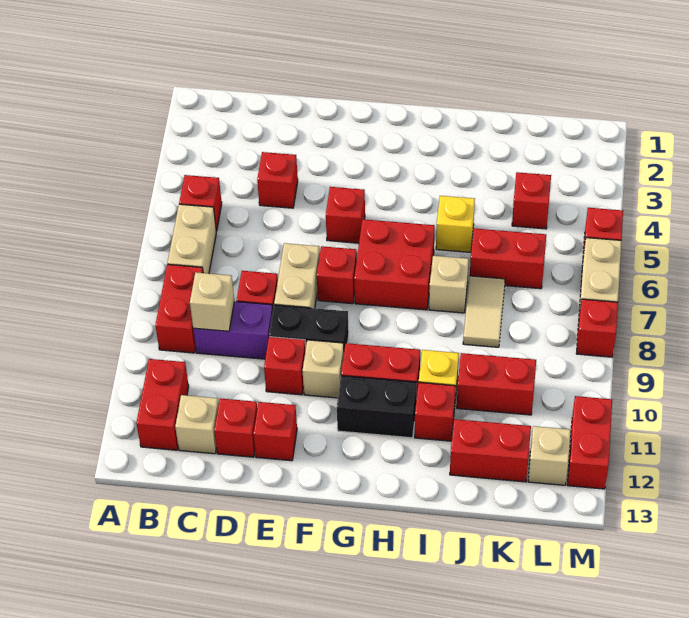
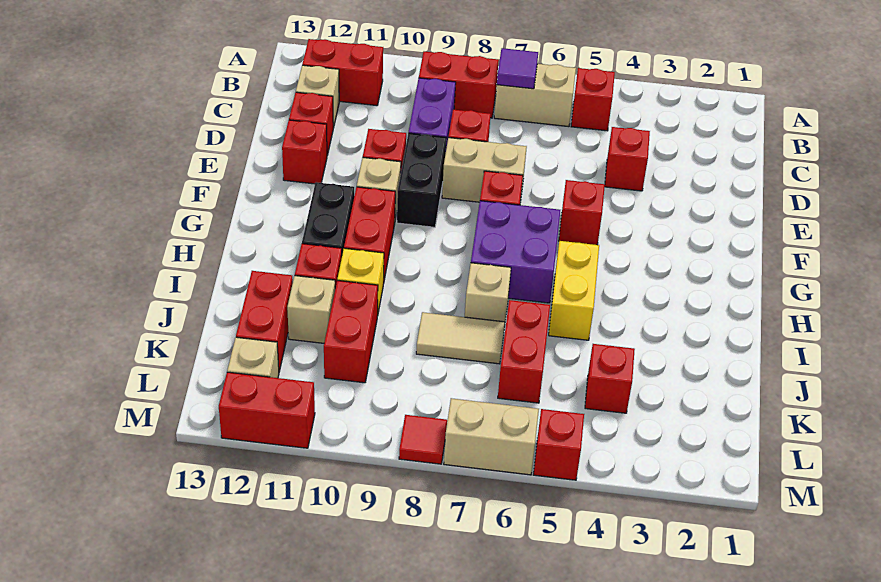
none -> purple tile B7 level 2
tan brick C9 level 2 -> tan brick J11 level 1
red brick G6:H7 level 1 -> purple brick G6:H7 level 1
yellow brick I5 level 1 -> yellow brick H5:I5 level 1
red brick M8 level 1 -> red tile M8 level 1

